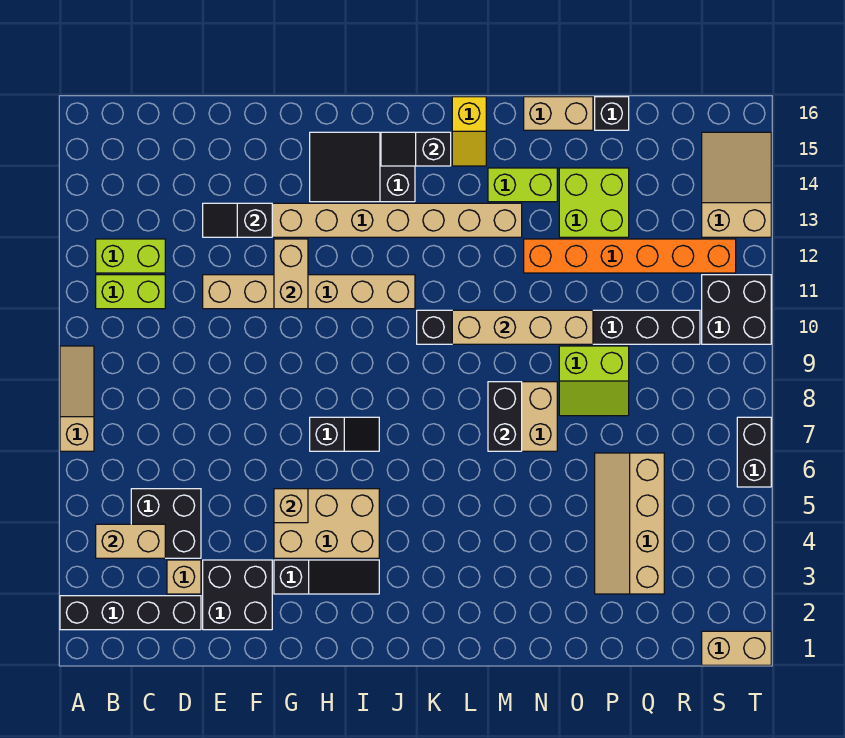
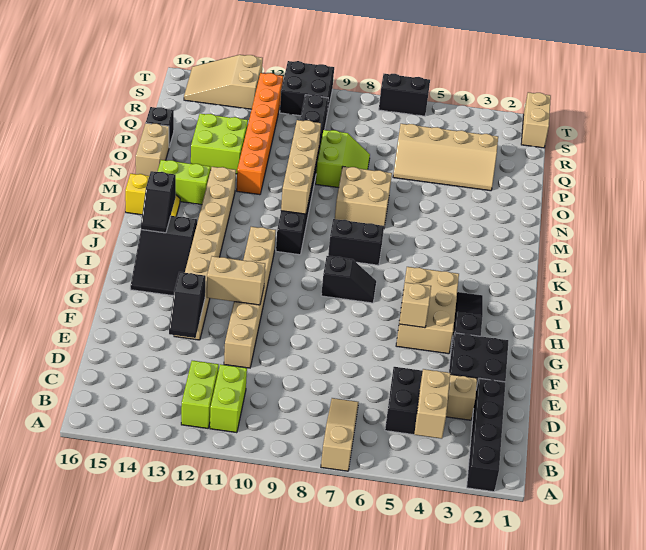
tan slope A7:A9 level 1 top 7 -> tan slope A7:C7 level 1 top A
black slope H7:I7 level 1 top H -> black slope I7:I8 level 1 top 8
black brick M7:M8 level 2 -> black brick K7:K8 level 1
lime brick M14:N14 level 1 -> lime brick M14:M15 level 1

